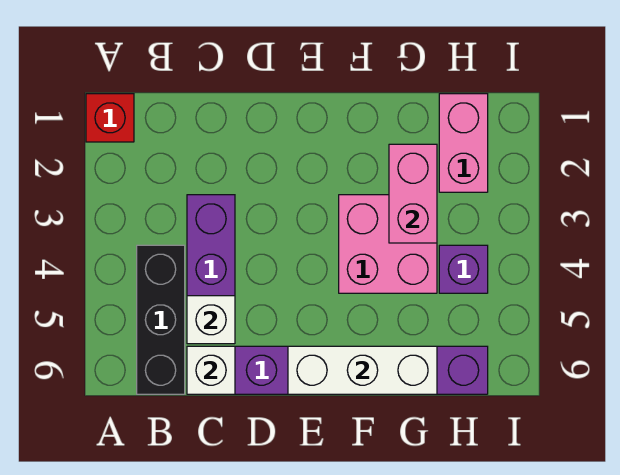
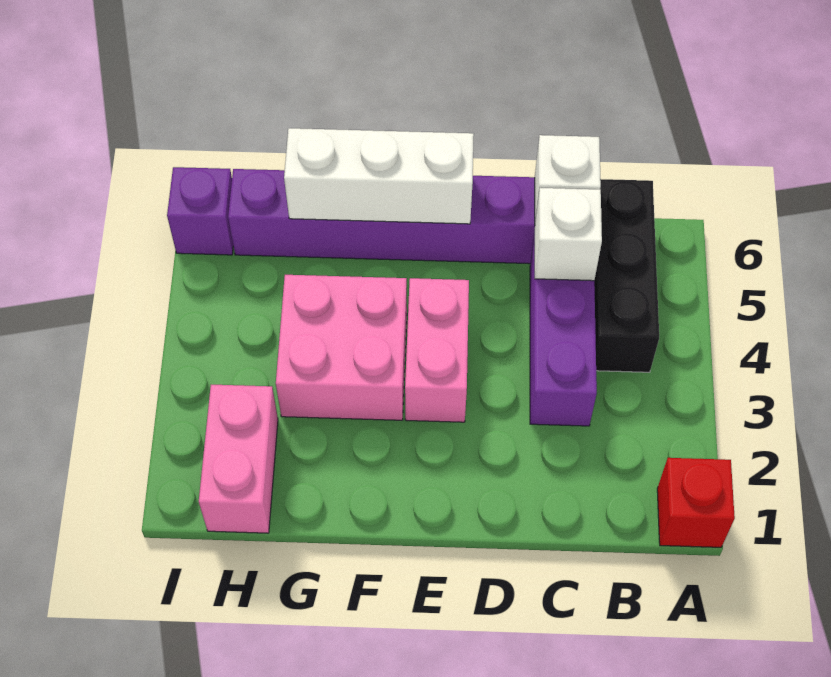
pink brick G2:G3 level 2 -> pink brick E3:E4 level 1
purple brick H4 level 1 -> purple brick I6 level 1

